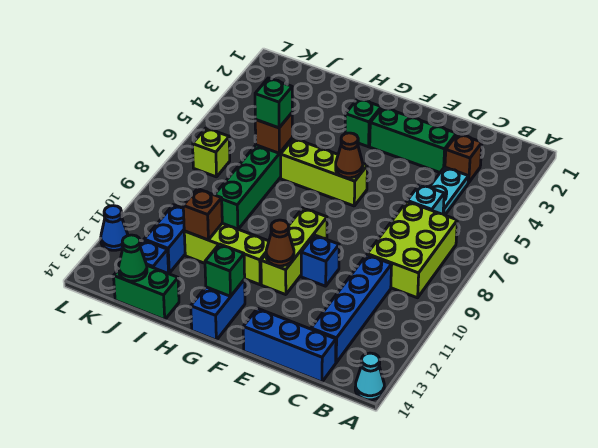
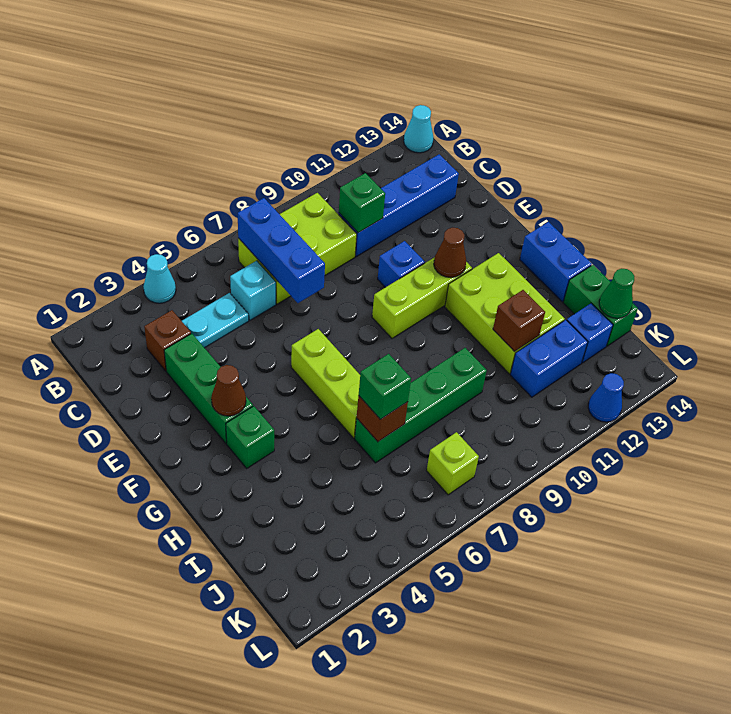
none -> cyan cone A4 level 1
blue brick C14:E14 level 1 -> blue brick B7:D7 level 2
brown cone F6 level 2 -> brown cone F3 level 2
lime brick G11:I11 level 1 -> lime brick G11:I12 level 1
blue brick G13:G14 level 1 -> blue brick G14:H14 level 1
green brick G13 level 2 -> green brick C10 level 2

